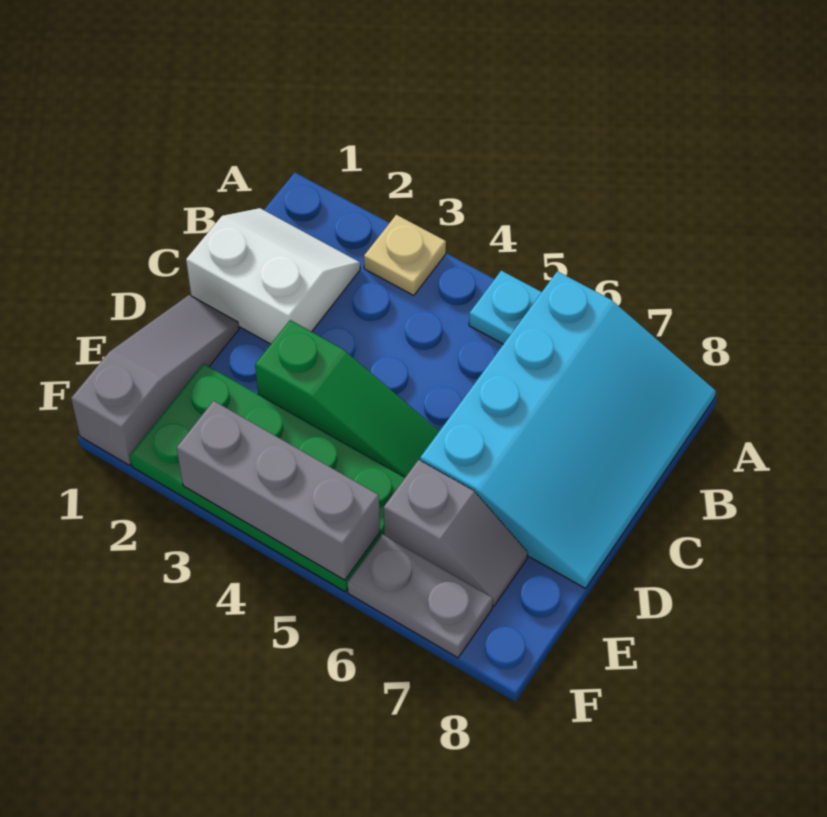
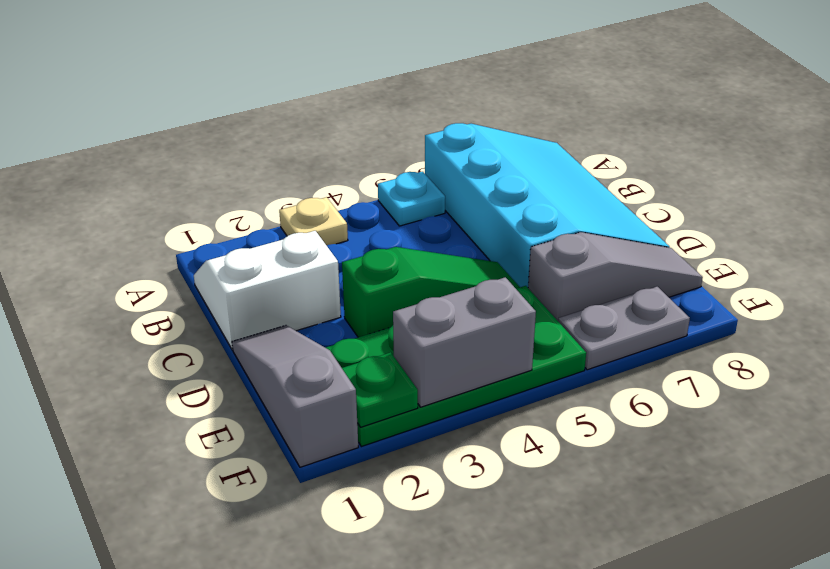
grey slope E6:E7 level 1 top 6 -> grey slope E6:E8 level 1 top 6
none -> green plate F2 level 2
grey brick F3:F5 level 2 -> grey brick F3:F4 level 2

